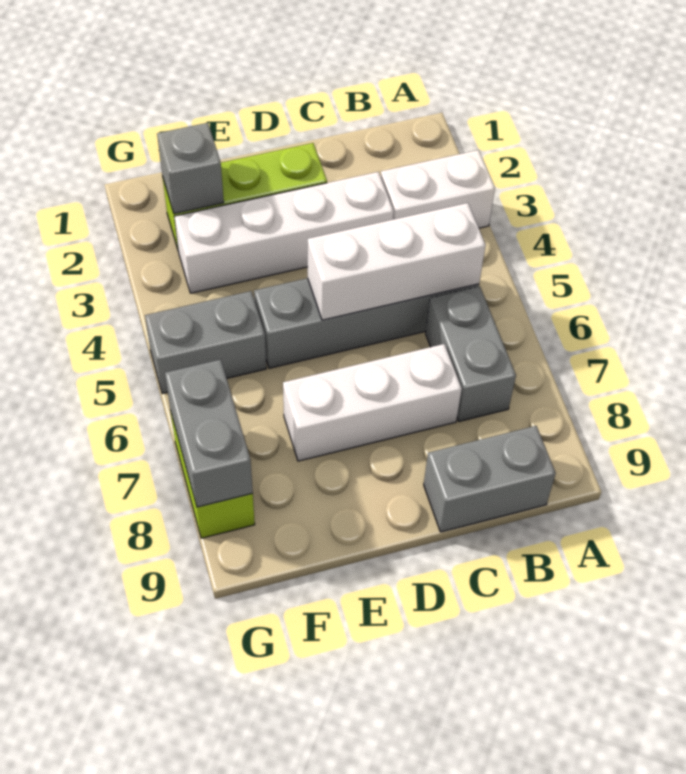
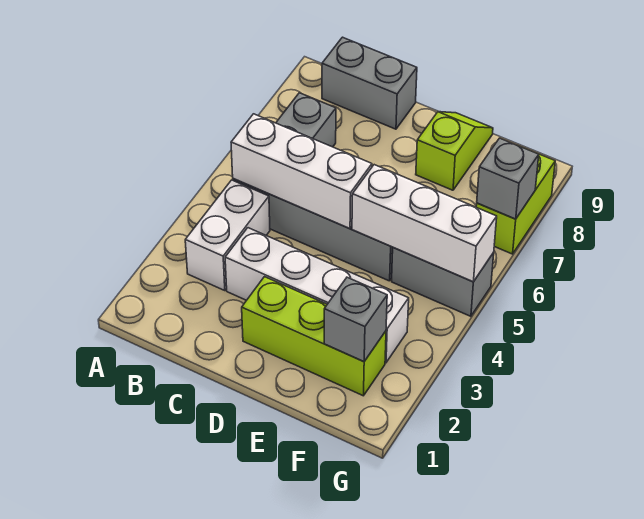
white brick A3:B3 level 1 -> white brick B3:B4 level 1
white brick C7:E7 level 1 -> white brick E5:G5 level 2
none -> lime slope E8:E9 level 1 top 8
grey brick G7:G8 level 2 -> grey brick G7 level 2

